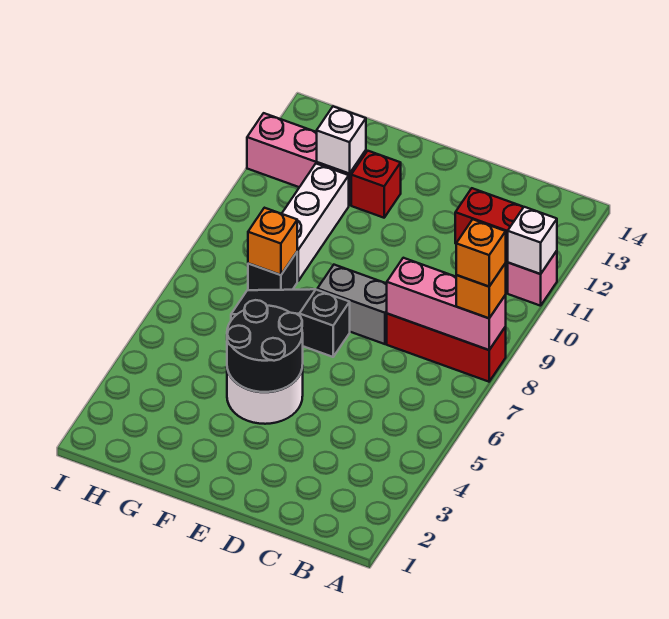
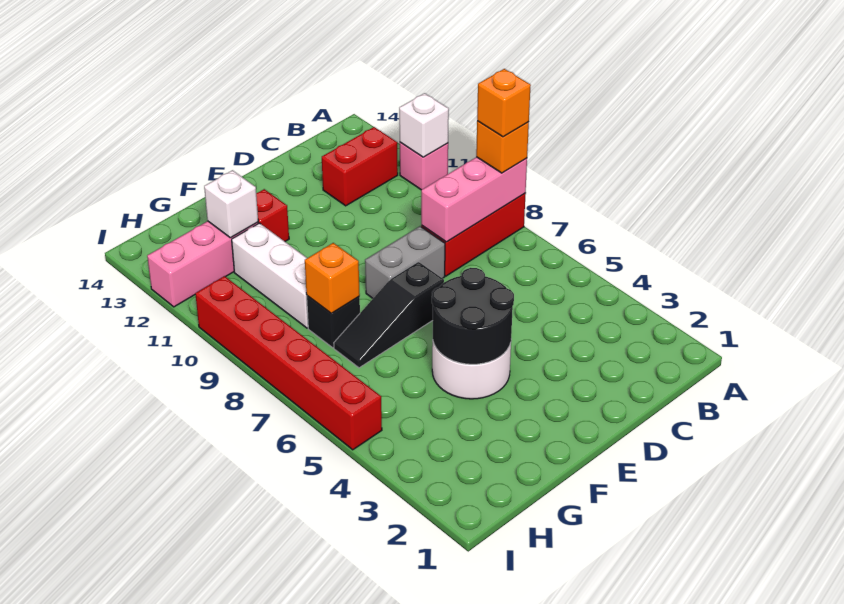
none -> red brick I5:I10 level 1

